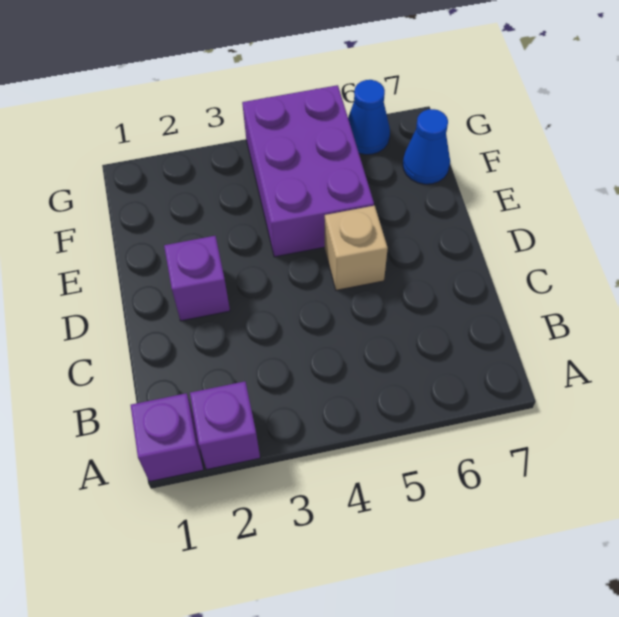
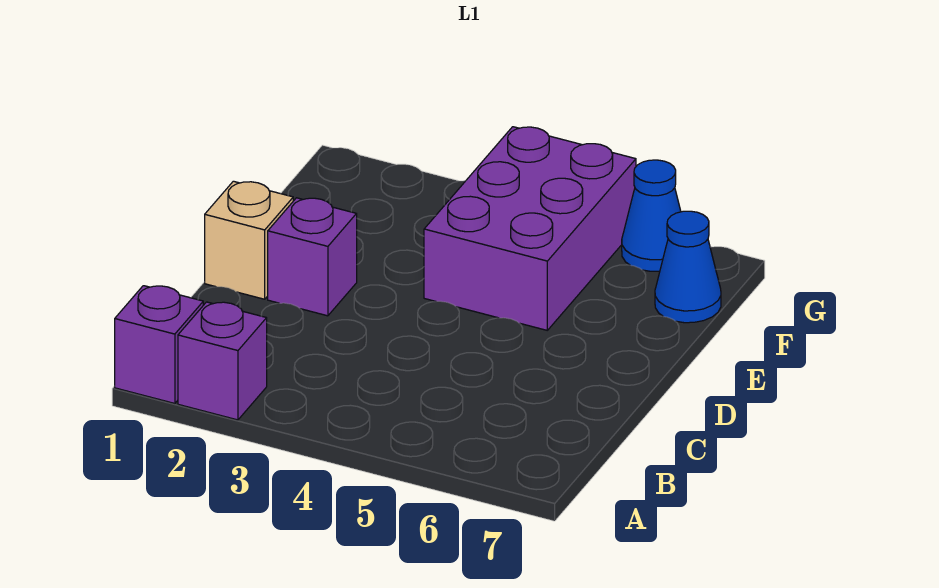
tan brick D5 level 1 -> tan brick D1 level 1

